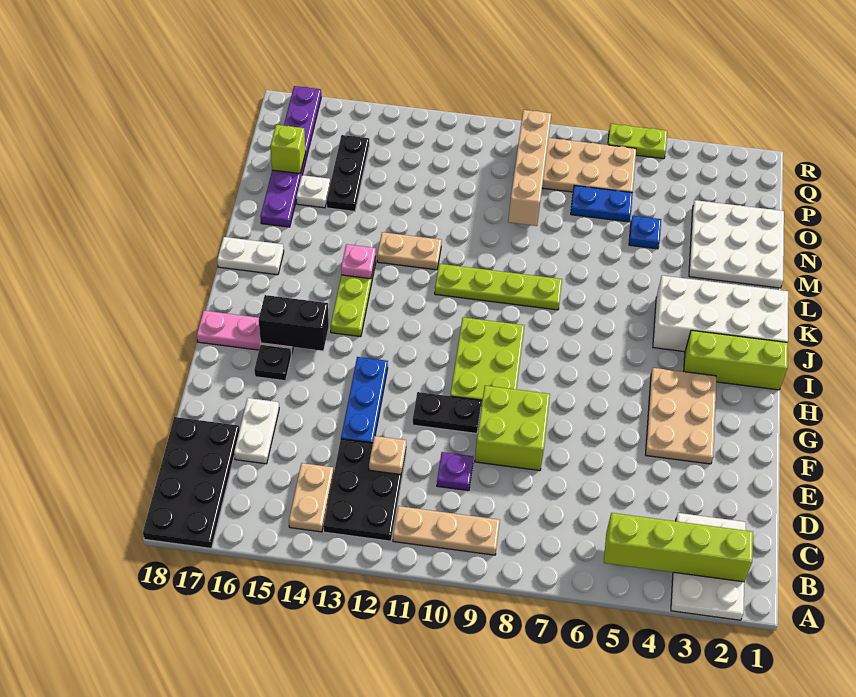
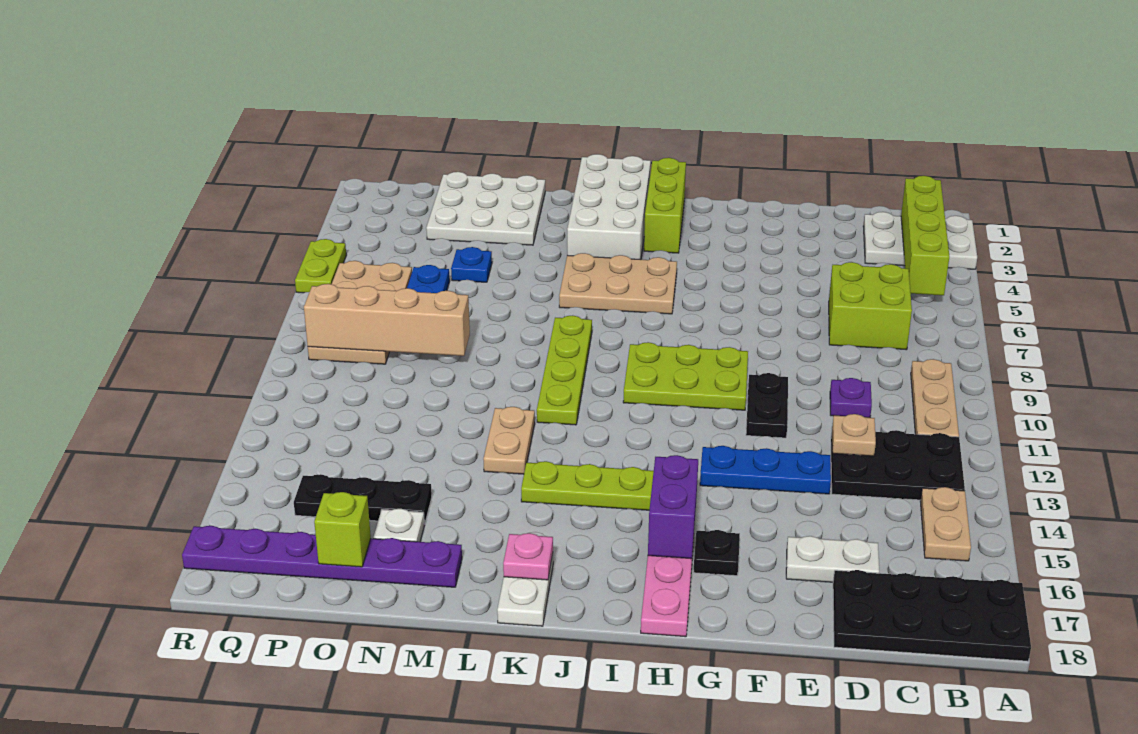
tan plate B14:C14 level 1 -> tan plate B14:B15 level 1
lime brick E8:F9 level 1 -> lime brick C6:D7 level 1
tan plate F3:H4 level 1 -> tan plate I5:K6 level 1
black brick H15:H16 level 2 -> purple brick H15:H16 level 2
pink plate K14 level 2 -> pink plate K17 level 2

